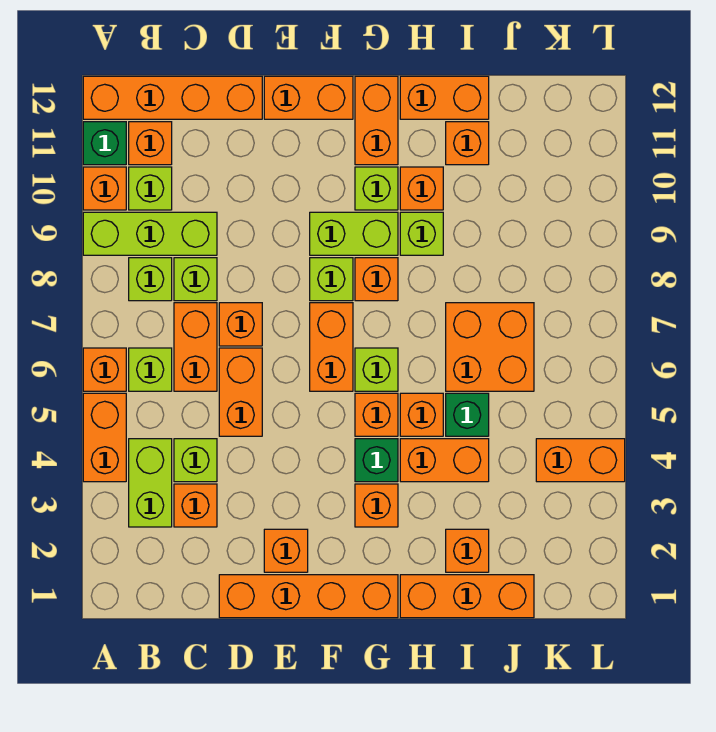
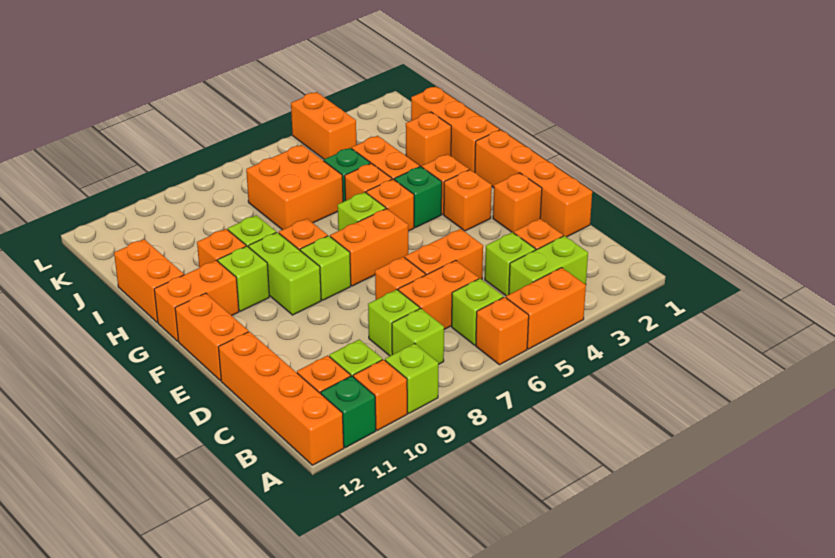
lime brick A9:C9 level 1 -> lime brick A9 level 1
orange brick I11 level 1 -> orange brick F3 level 1

